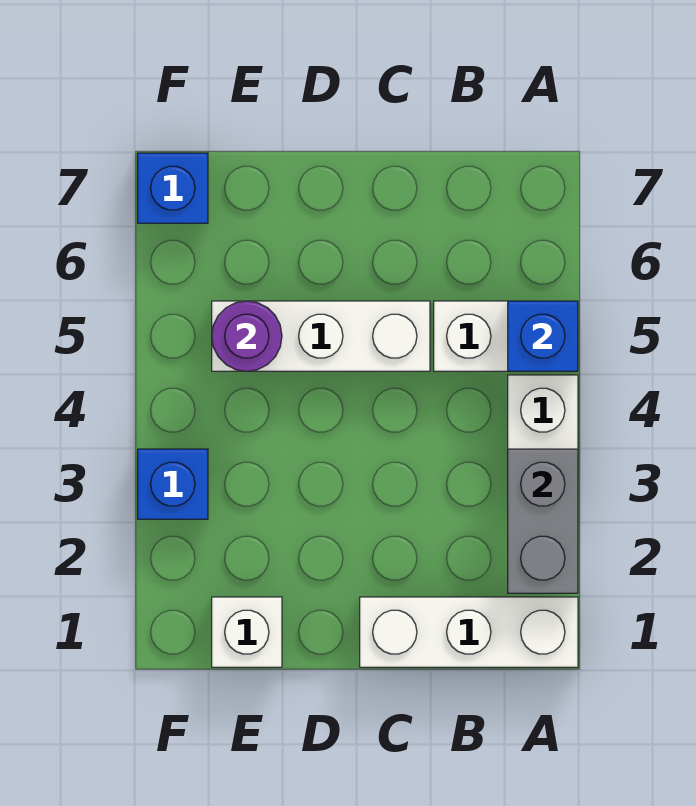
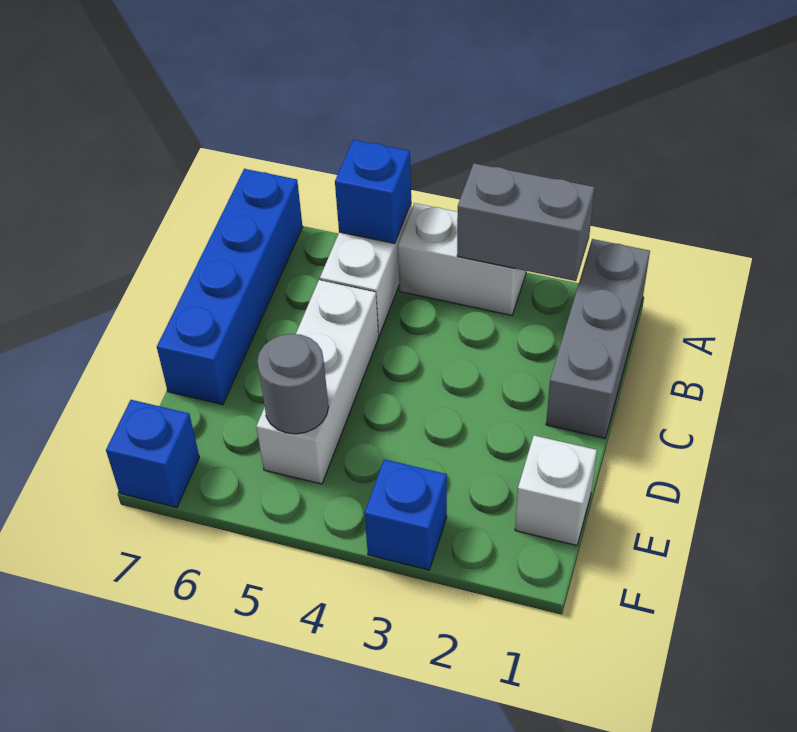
white brick A1:C1 level 1 -> grey brick A1:C1 level 1
none -> blue brick A7:D7 level 1
purple round brick E5 level 2 -> grey round brick E5 level 2

